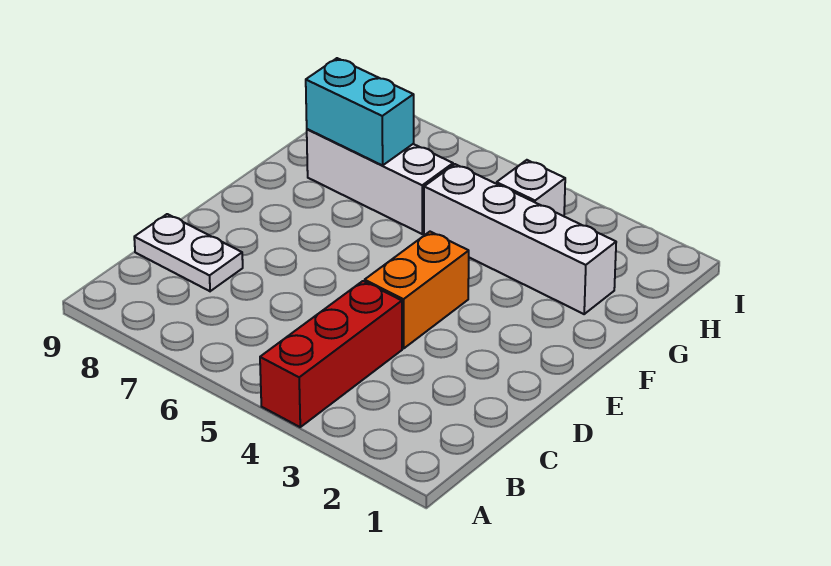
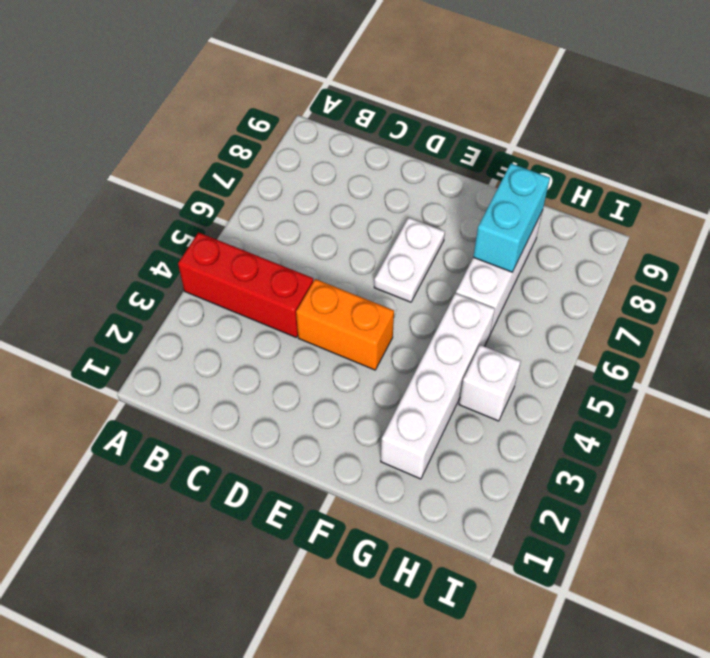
white plate C8:C9 level 1 -> white plate E6:E7 level 1

